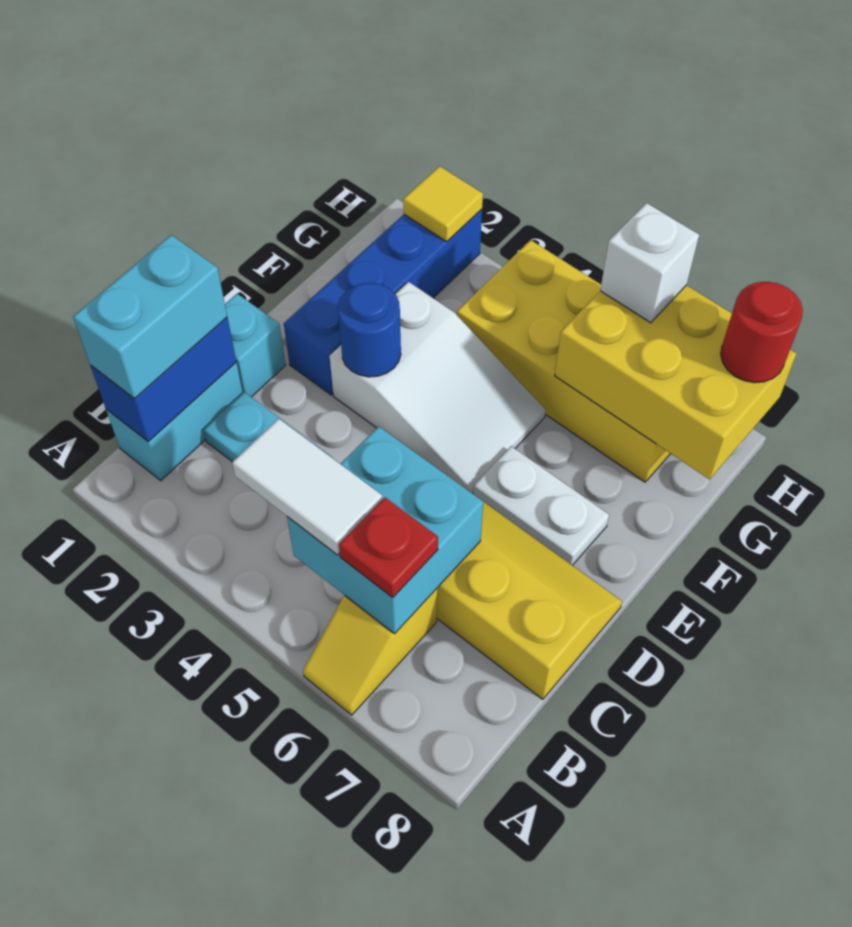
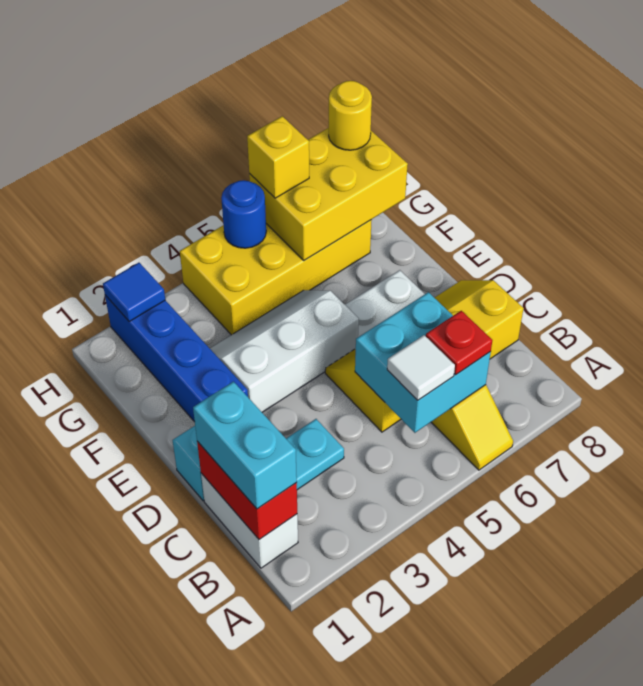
cyan brick B1:C1 level 1 -> white brick B1:C1 level 1
blue brick B1:C1 level 2 -> red brick B1:C1 level 2
white tile B4:B5 level 3 -> white tile B5 level 3
white slope E3:F5 level 1 top 3 -> white slope E3:F5 level 1 top E
blue round brick E3 level 2 -> blue round brick H5 level 2
yellow tile H2 level 2 -> blue tile H2 level 2
white brick H6 level 3 -> yellow brick H6 level 3
red round brick H8 level 3 -> yellow round brick H8 level 3

